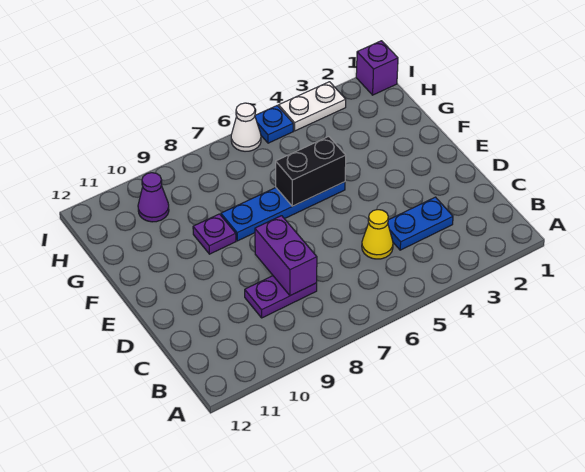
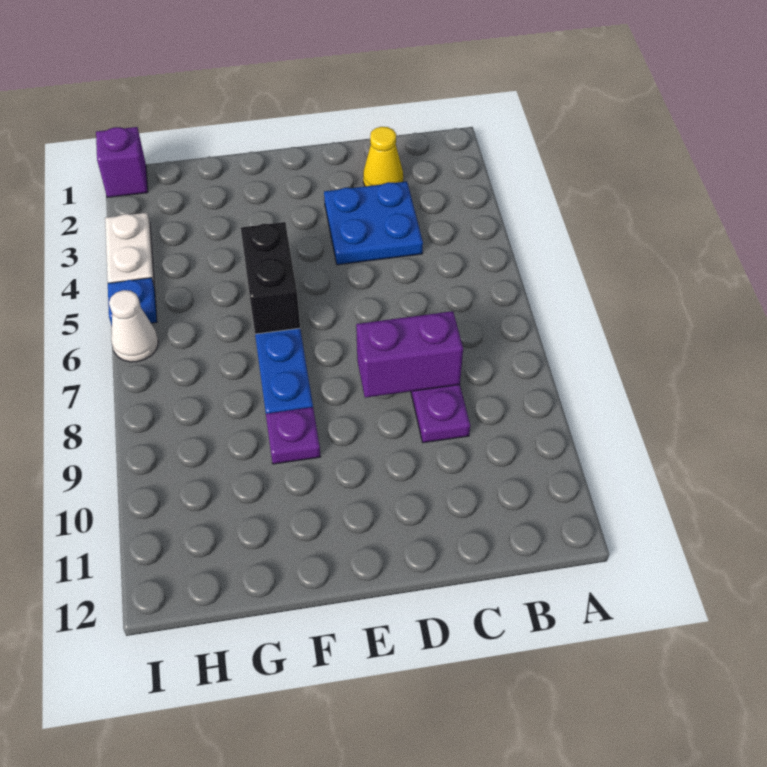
blue plate C3:C4 level 1 -> blue plate C3:D4 level 1
yellow cone C5 level 1 -> yellow cone C2 level 1
purple cone H10 level 1 -> none

